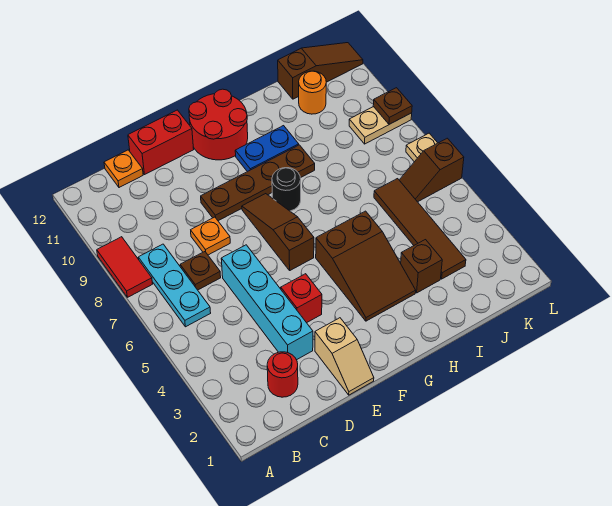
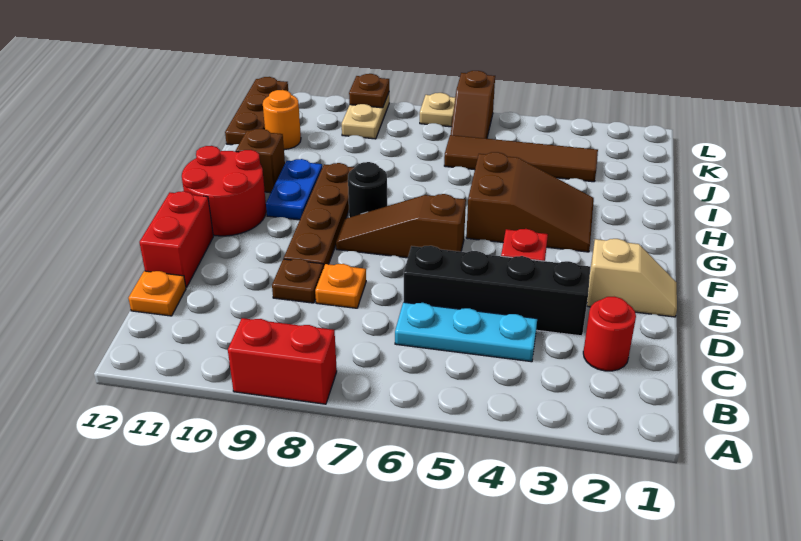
red tile A8:A9 level 1 -> red brick A8:A9 level 1
cyan plate B6:B8 level 1 -> cyan plate C4:C6 level 1
brown plate C7 level 1 -> brown plate D9 level 1
cyan brick D3:D6 level 1 -> black brick D3:D6 level 1
brown brick I3 level 1 -> brown brick H11 level 1
brown slope J12:L12 level 1 top J -> brown plate J12:L12 level 1

